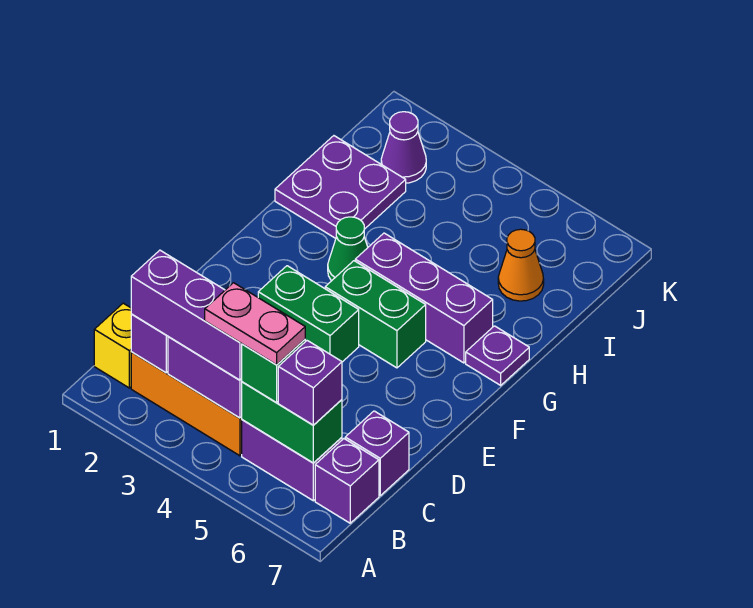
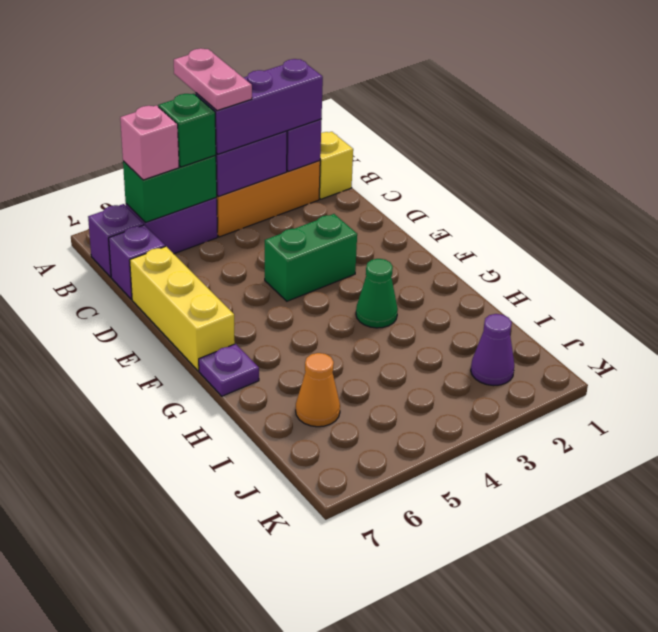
pink plate B4:B5 level 4 -> pink plate A4:B4 level 4
purple brick B6 level 3 -> pink brick B6 level 3
none -> yellow brick D7:F7 level 1
green brick F4:F5 level 1 -> none
purple brick G4:G6 level 1 -> none
purple plate H1:I2 level 1 -> none

